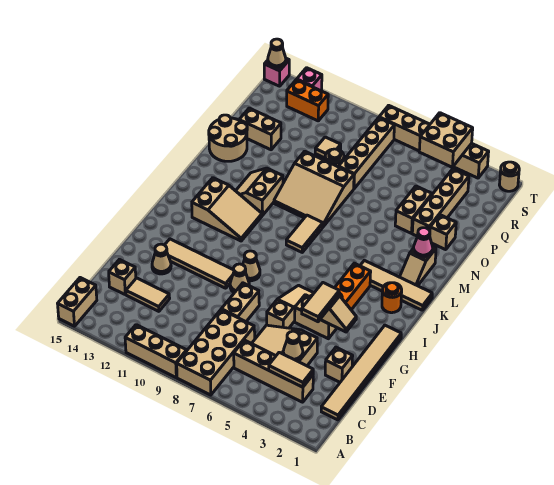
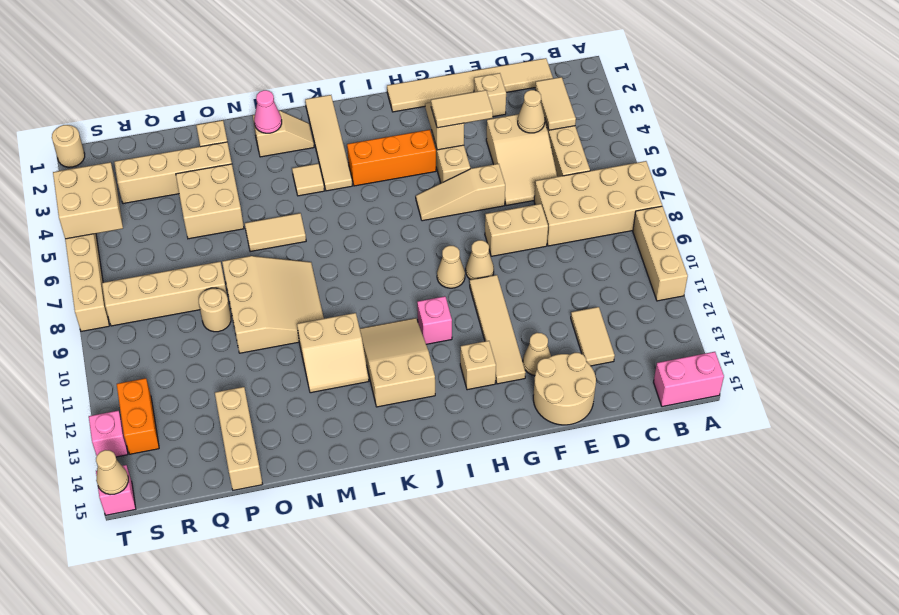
tan brick A15:B15 level 1 -> pink brick A15:B15 level 1
tan brick D14 level 1 -> tan brick H13 level 1
none -> pink brick I11 level 1
orange round brick J2 level 1 -> none
tan tile K8:L8 level 1 -> tan tile M6:N6 level 1
tan round brick N14:O15 level 1 -> tan round brick E14:F15 level 1
tan brick O4:P4 level 1 -> tan brick O4:P5 level 1
tan brick P13:P14 level 1 -> tan brick P13:P15 level 1
tan tile Q10 level 1 -> tan tile L4 level 1

